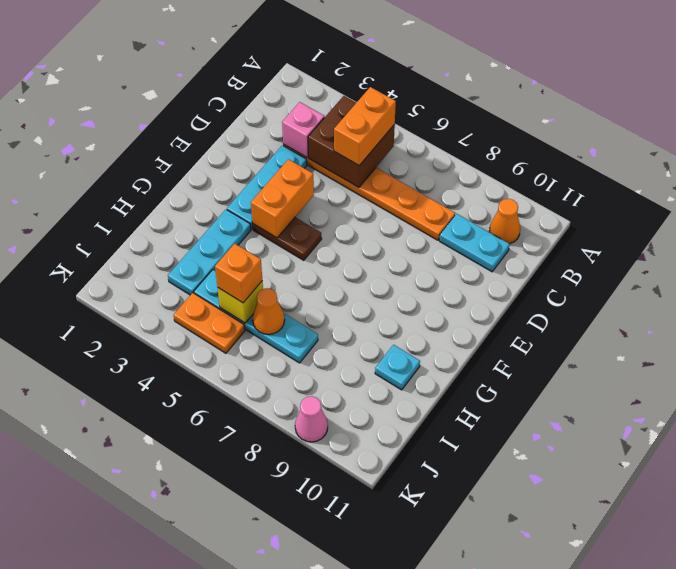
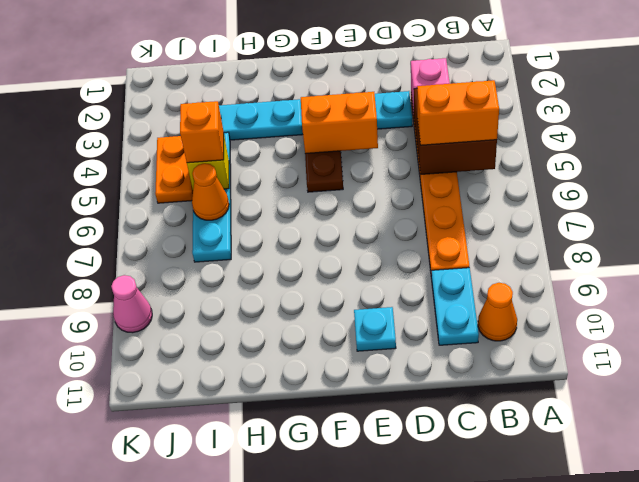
cyan plate H10 level 1 -> cyan plate E10 level 1

